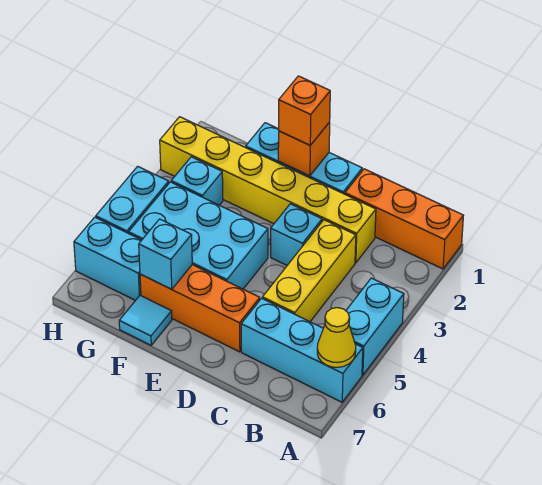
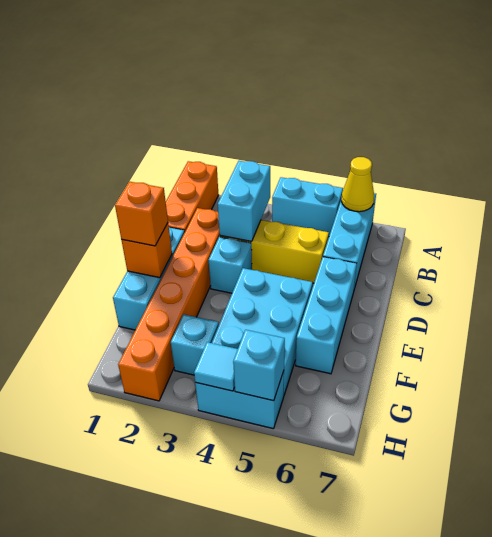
yellow brick C2:H2 level 1 -> orange brick C2:H2 level 1
orange brick D6:F6 level 1 -> cyan brick D6:F6 level 1
cyan brick F6 level 2 -> cyan brick H5 level 2
cyan tile F7 level 1 -> cyan tile H4 level 2
cyan brick G6:H6 level 1 -> cyan brick B3:C3 level 2

